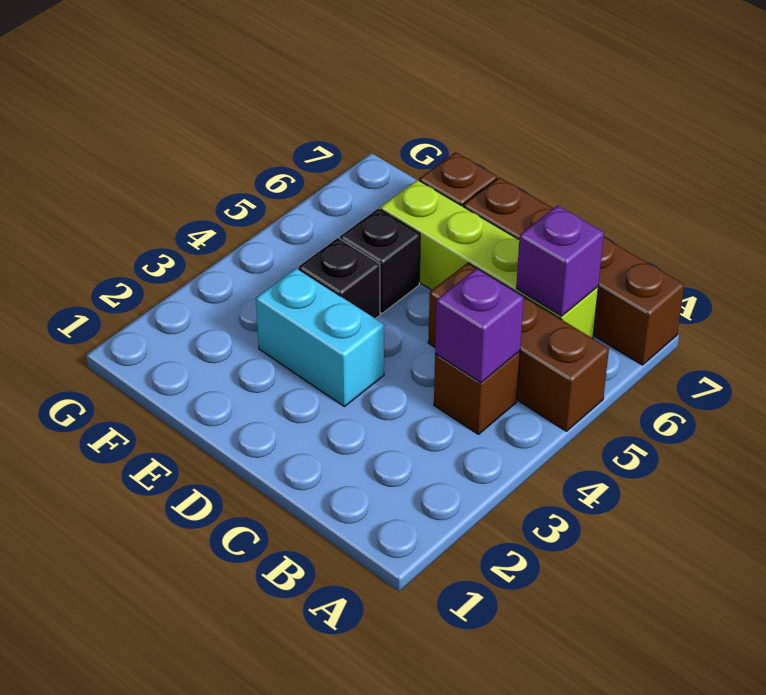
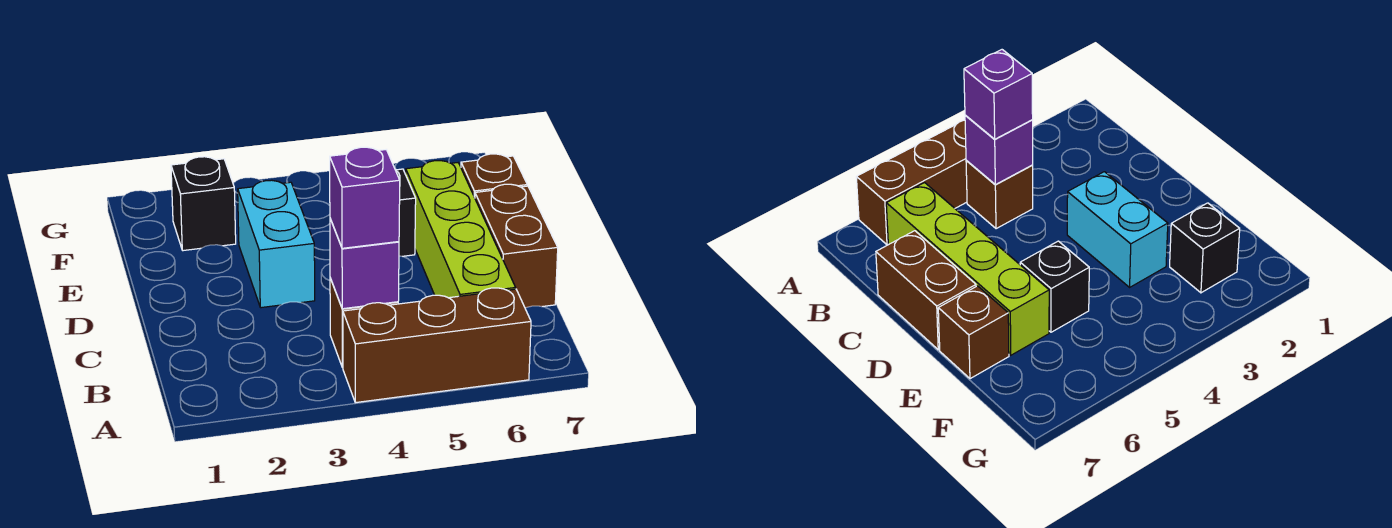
brown brick A5:C5 level 1 -> brown brick A4:A6 level 1
brown brick A7:D7 level 1 -> brown brick C7:D7 level 1
purple brick B6 level 2 -> purple brick B4 level 3
black brick E4 level 1 -> black brick F2 level 1

